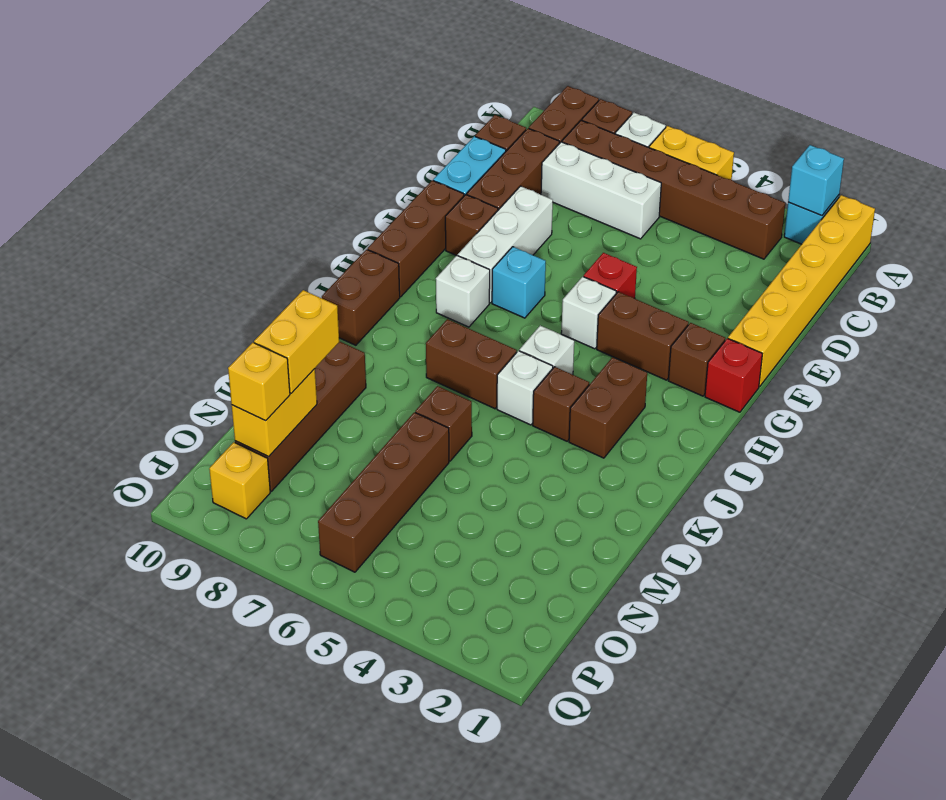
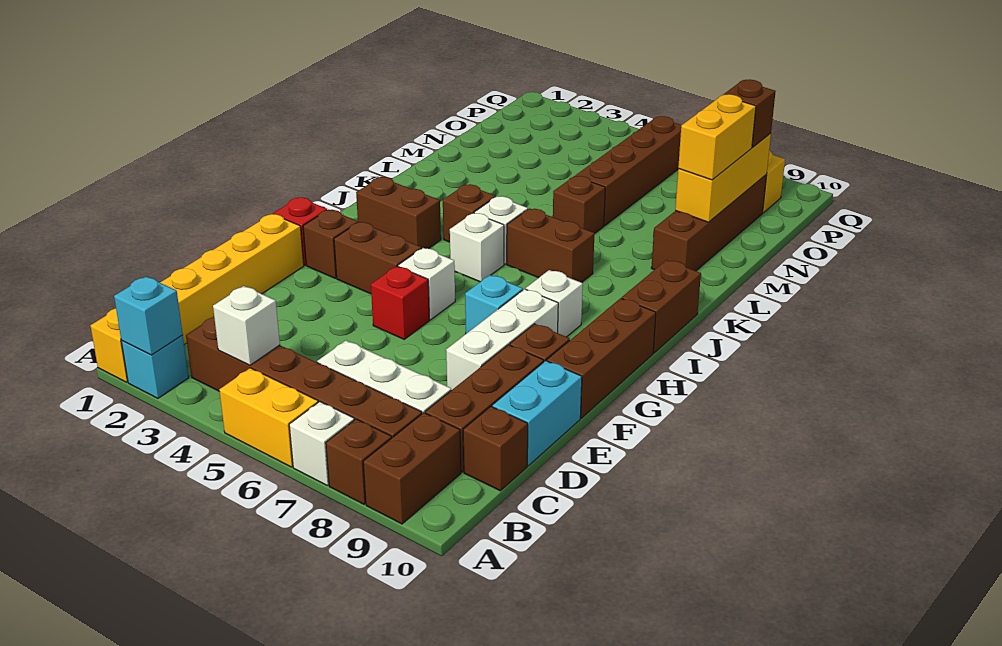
none -> white brick B4 level 2
brown brick I3:J3 level 1 -> brown brick I2:I3 level 1
yellow brick N9:O9 level 2 -> yellow brick M9:O9 level 2
yellow brick O9 level 3 -> brown brick O9 level 3

